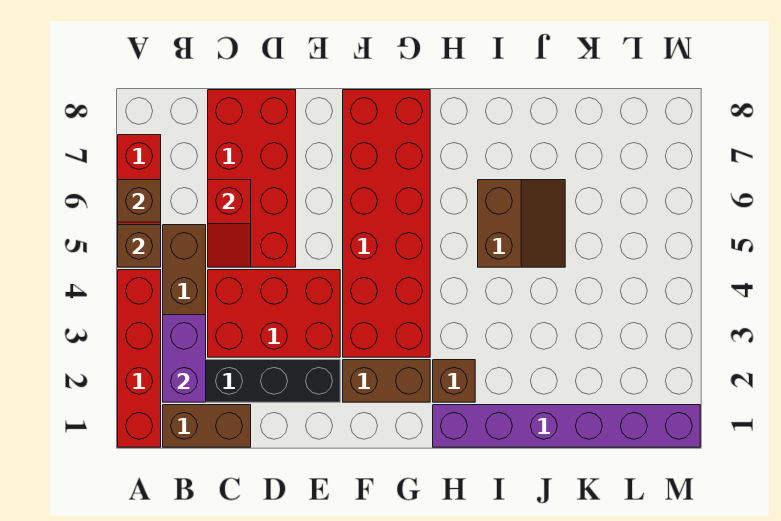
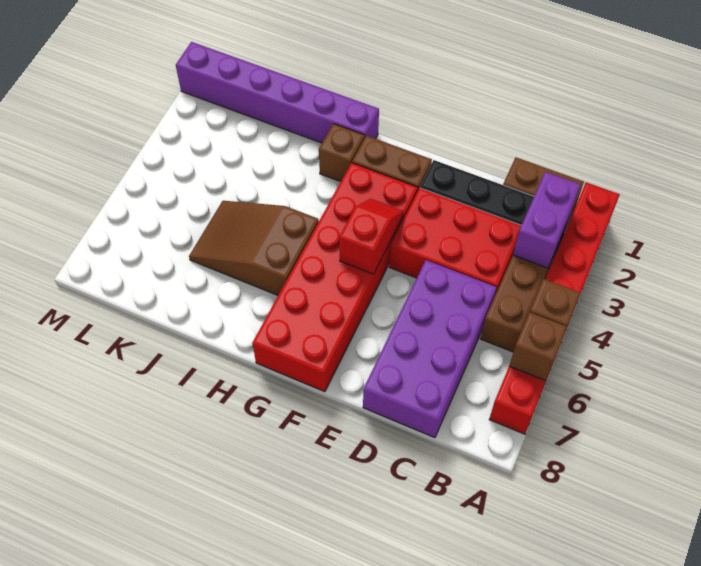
red brick C5:D8 level 1 -> purple brick C5:D8 level 1
red slope C5:C6 level 2 top 6 -> red slope F4:F5 level 2 top 5
brown slope I5:J6 level 1 top I -> brown slope H5:J6 level 1 top H

